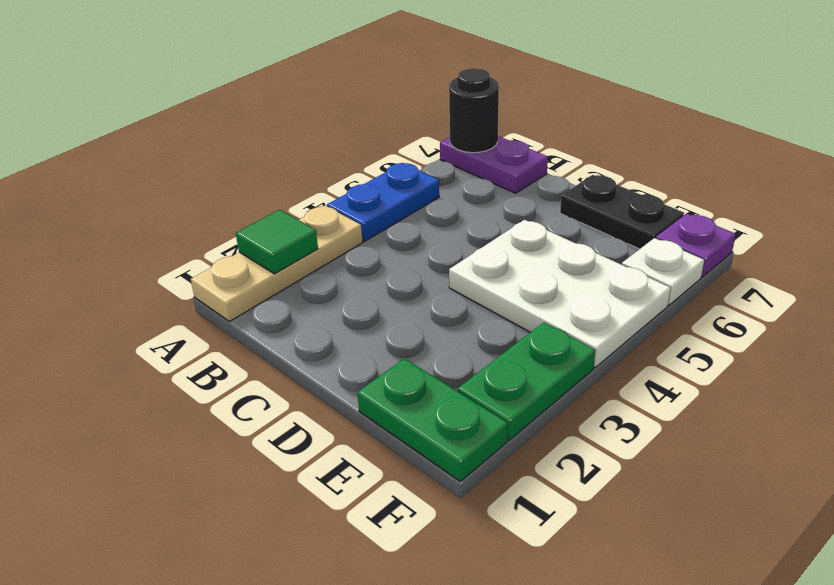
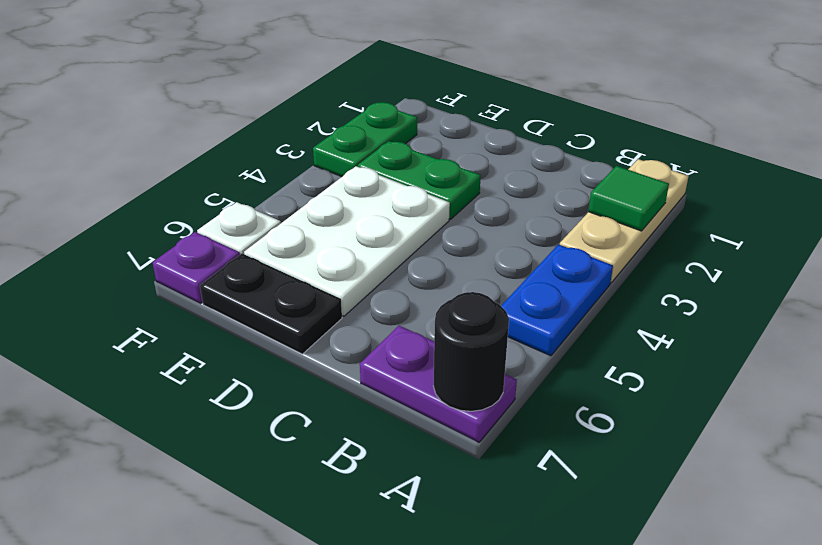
white plate D4:F5 level 1 -> white plate D4:E6 level 1
green plate E1:F1 level 1 -> green plate D3:E3 level 1

